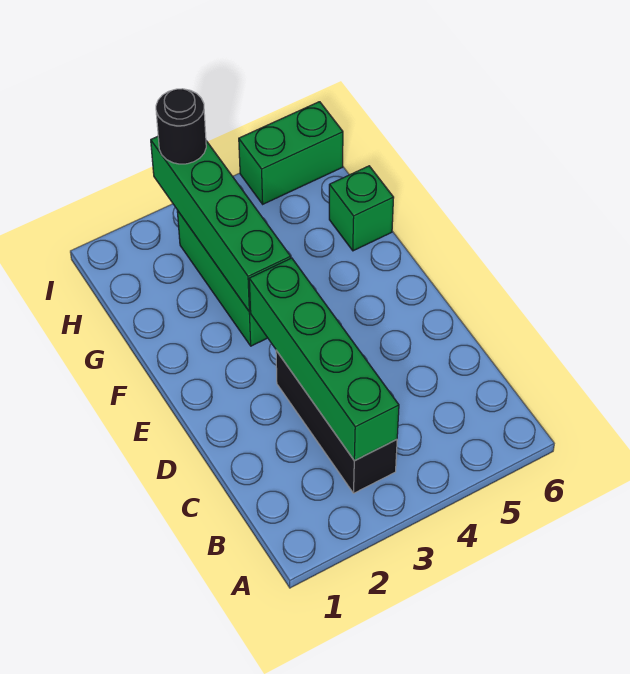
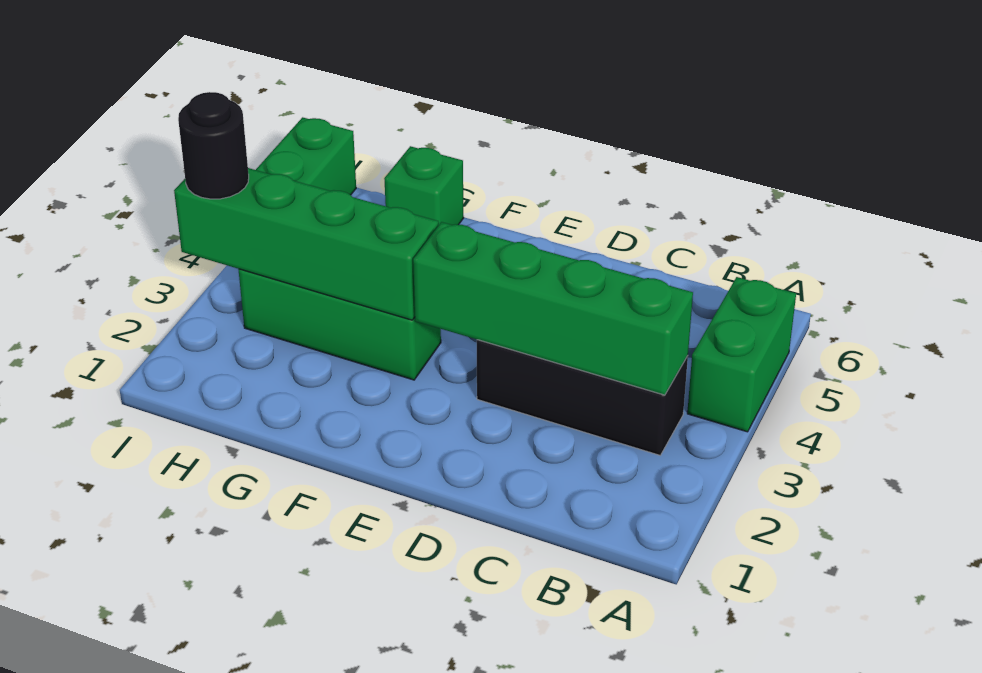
none -> green brick A4:A5 level 1

